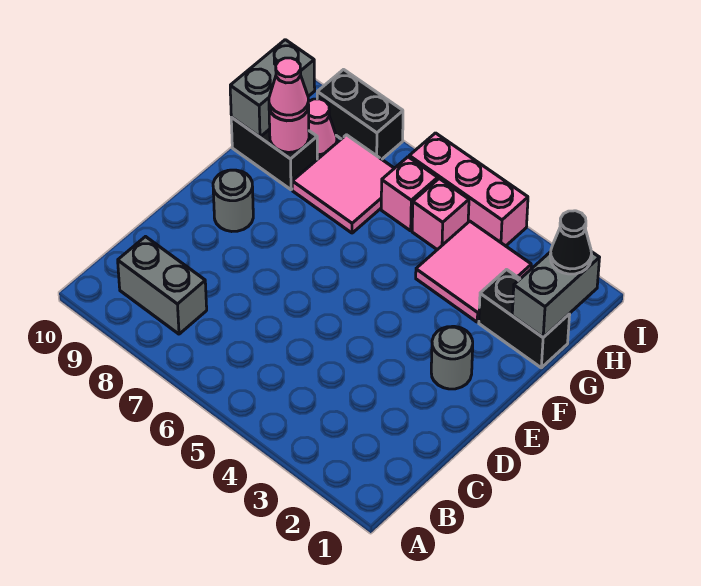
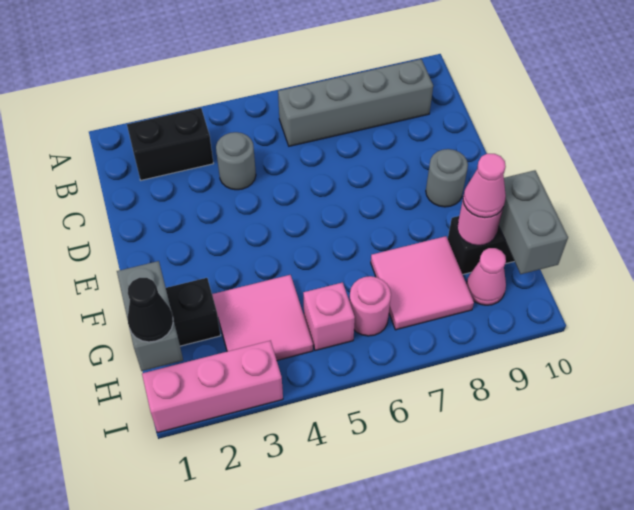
grey brick B8:B9 level 1 -> grey brick B6:B9 level 1
grey round brick E2 level 1 -> grey round brick C4 level 1
pink brick H6 level 1 -> pink round brick H6 level 1
pink brick I4:I6 level 1 -> pink brick I1:I3 level 1
black brick I8:I9 level 1 -> black brick B2:B3 level 1

